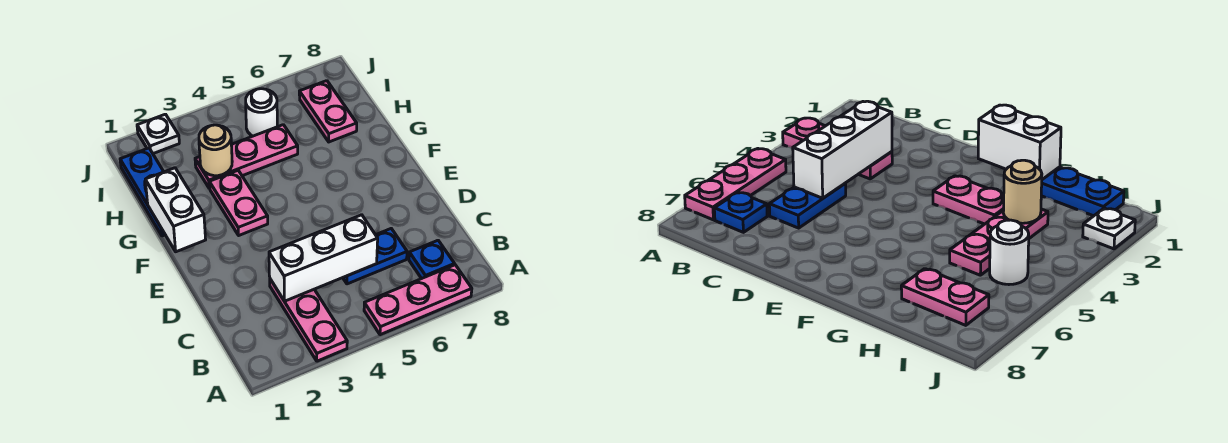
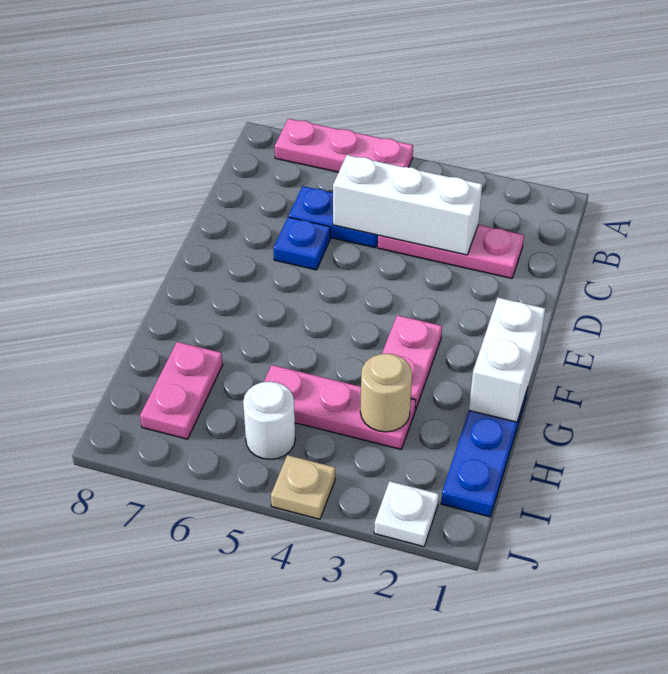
pink plate A3:C3 level 1 -> pink plate C2:C4 level 1
blue plate B7 level 1 -> blue plate D6 level 1
none -> tan plate J4 level 1

